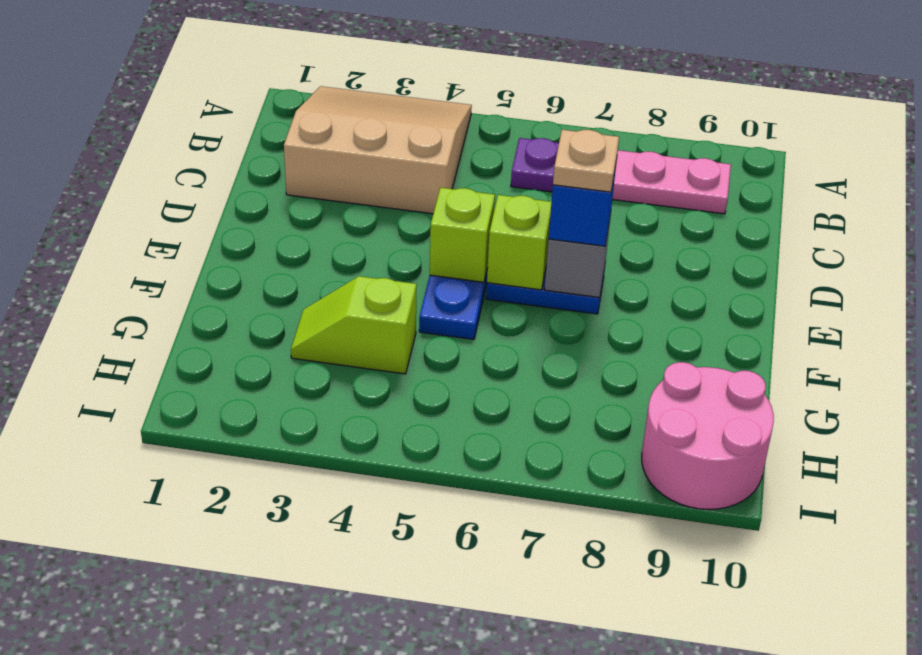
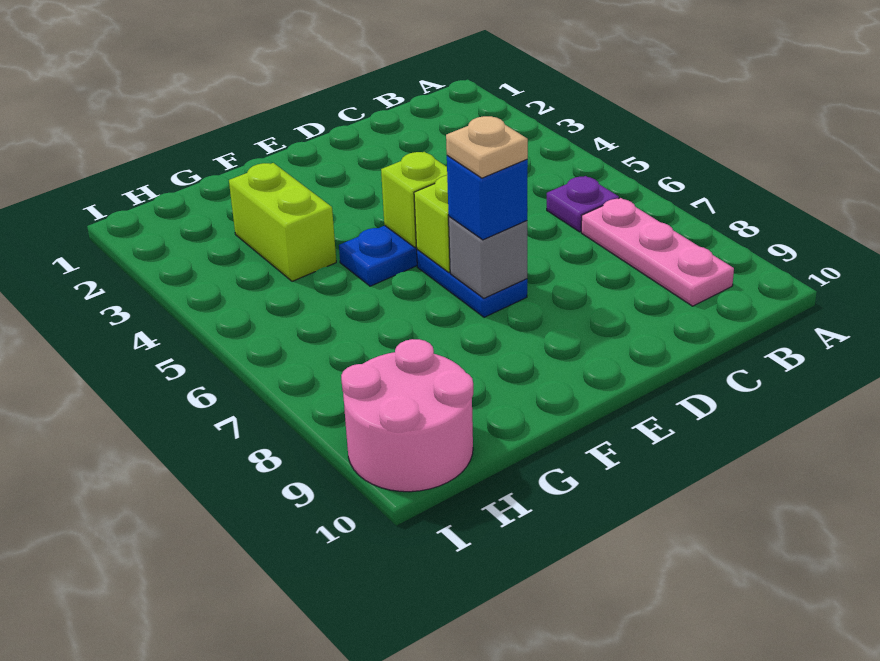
tan slope A2:C4 level 1 top C -> none
lime slope G3:G4 level 1 top 4 -> lime brick G3:G4 level 1

